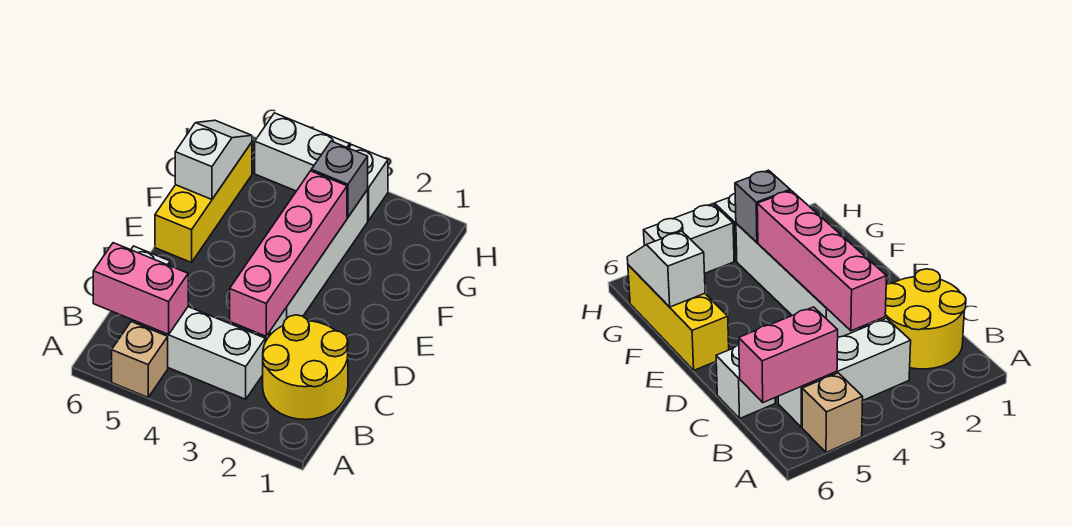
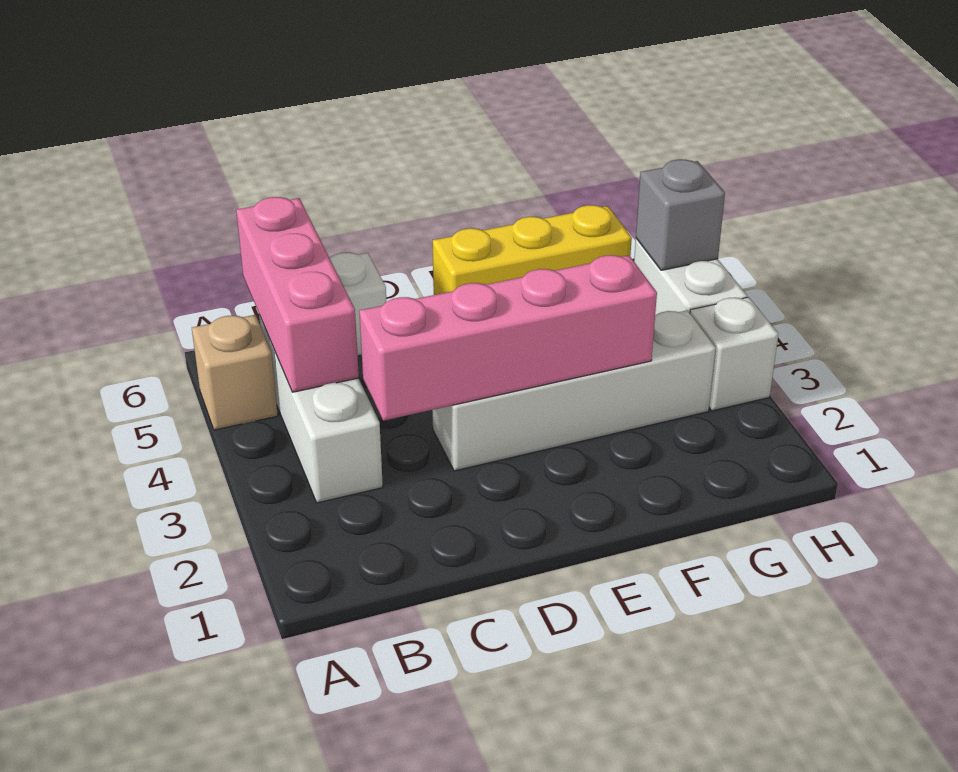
yellow round brick B1:C2 level 1 -> none
pink brick B5:B6 level 2 -> pink brick B4:B6 level 2
white slope F6:G6 level 2 top F -> none
grey brick G3 level 2 -> grey brick H5 level 2

